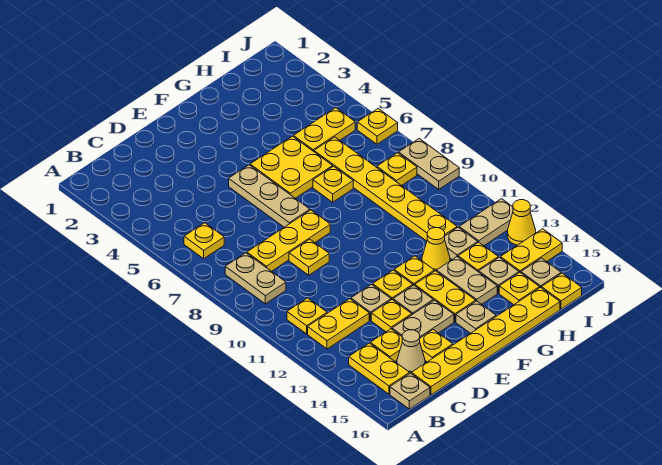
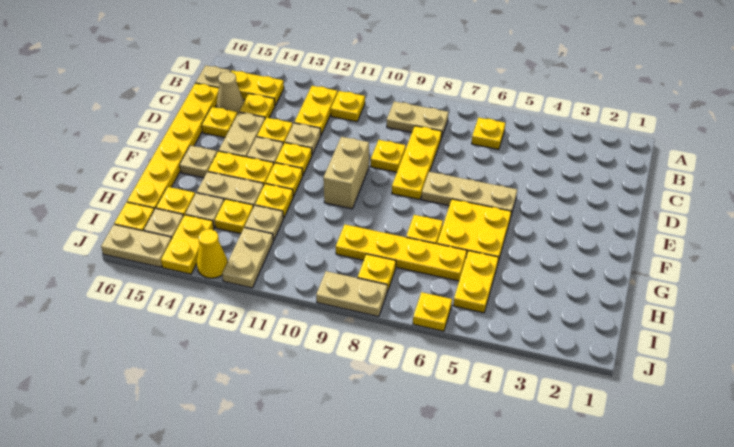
none -> tan brick E10:F10 level 1
yellow cone G12 level 1 -> yellow plate G12 level 1
yellow plate H6:H11 level 1 -> yellow plate H6:H9 level 1
none -> tan plate J15:J16 level 1

